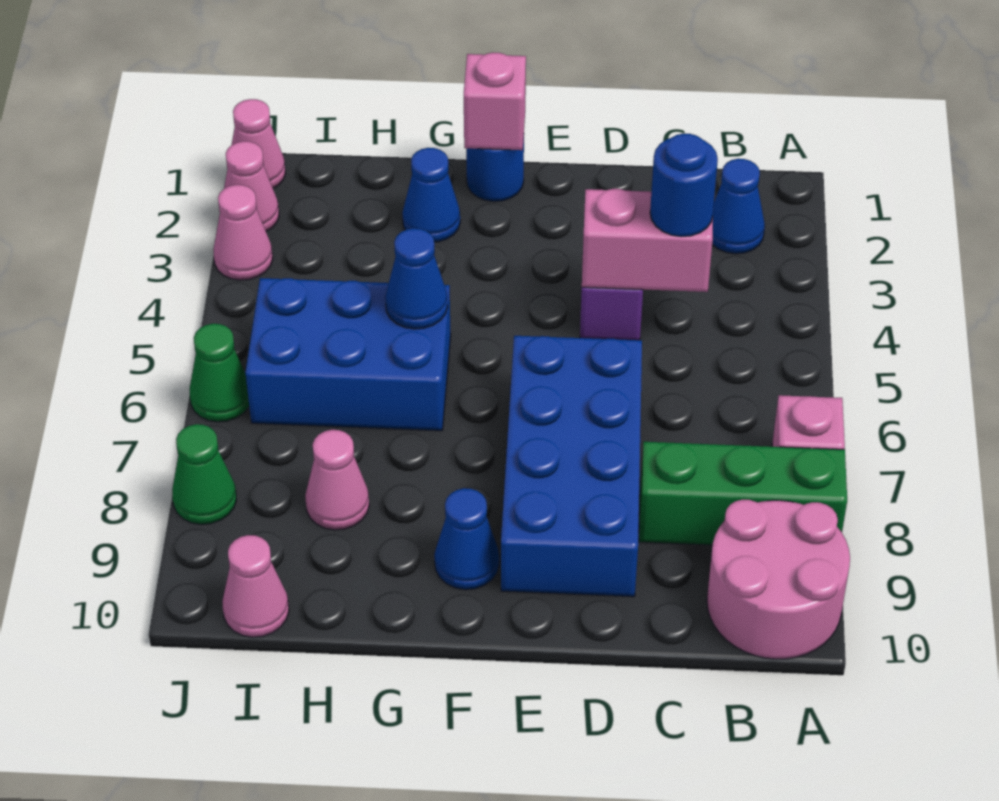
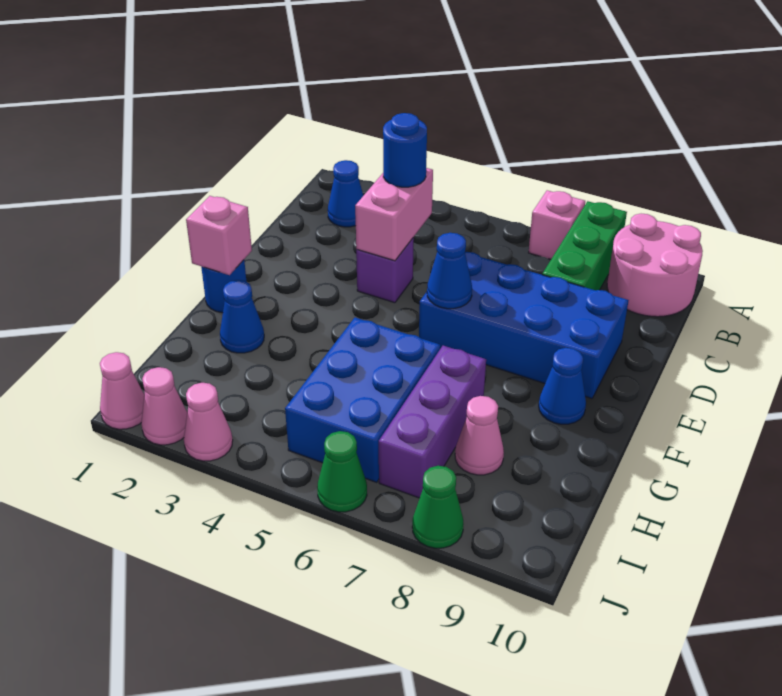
blue cone G5 level 2 -> blue cone E6 level 2
none -> purple brick G7:I7 level 1
pink cone I10 level 1 -> none

